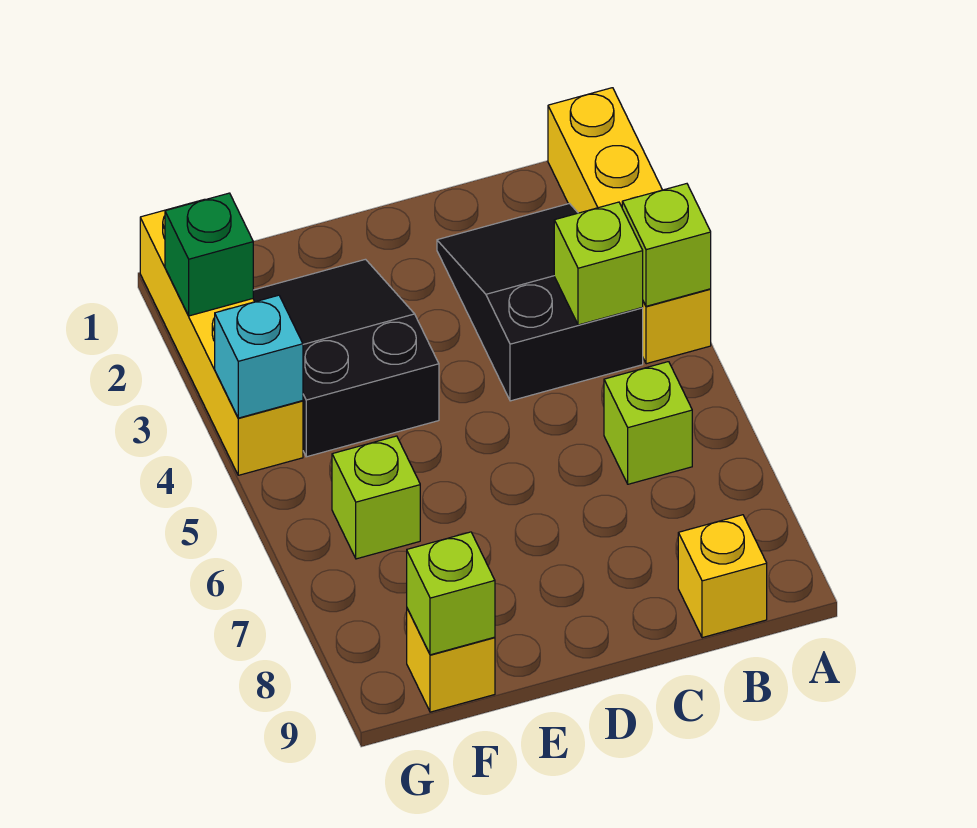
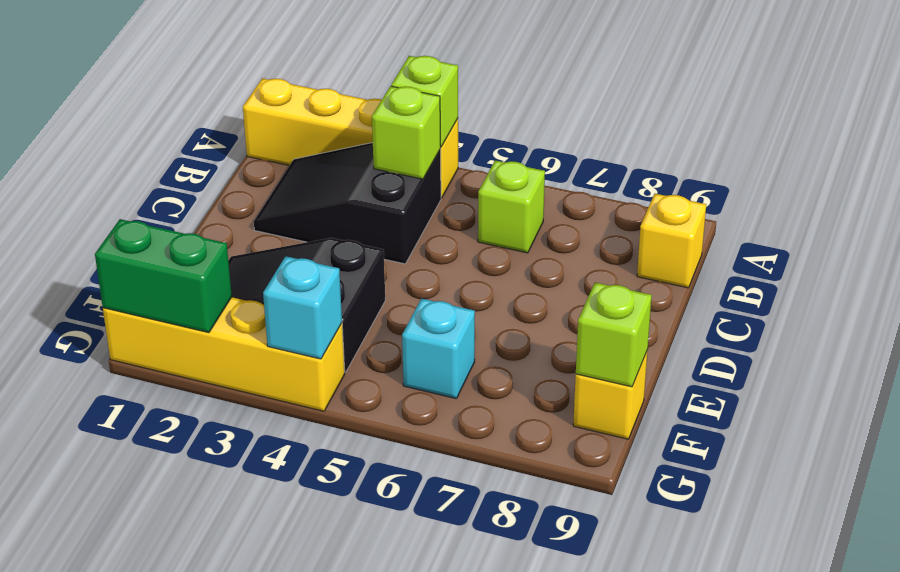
lime brick F6 level 1 -> cyan brick F6 level 1
green brick G2 level 2 -> green brick G1:G2 level 2

